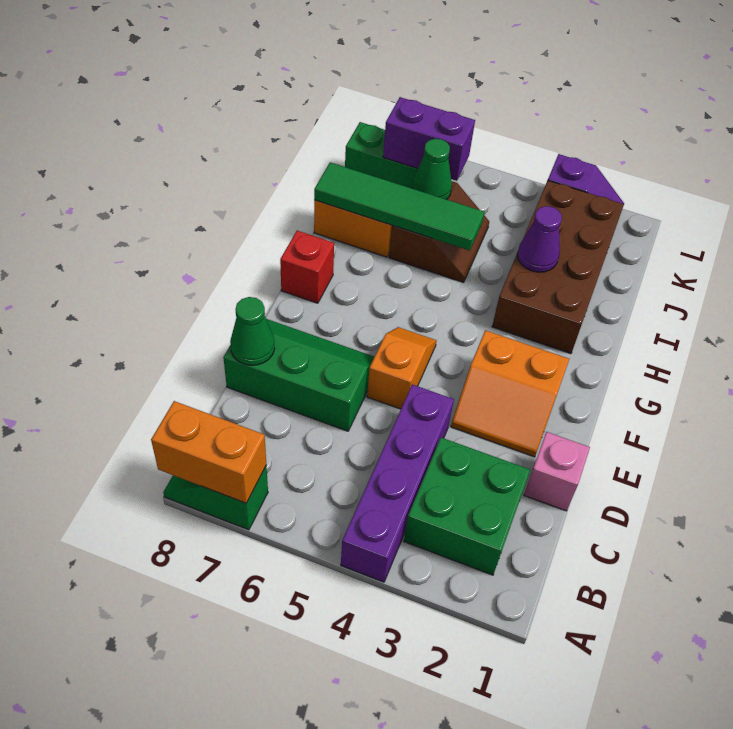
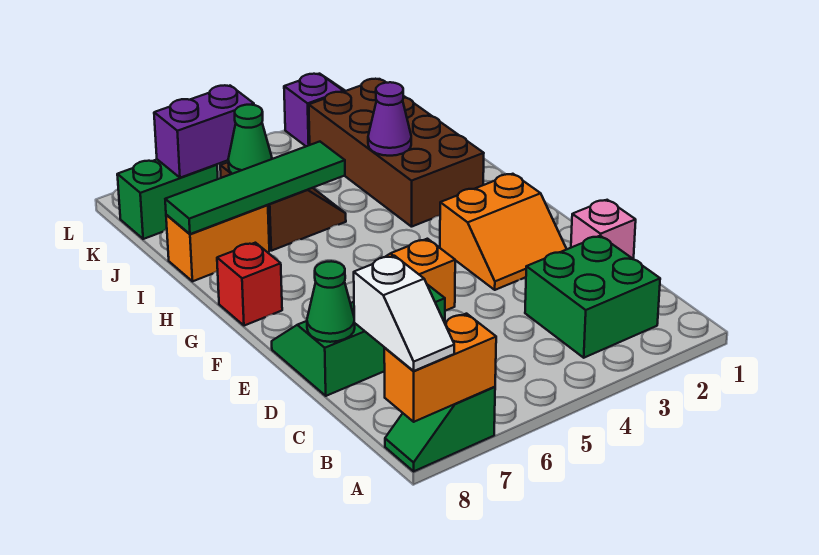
purple brick A4:D4 level 1 -> none
none -> white slope A8:B8 level 3 top B

